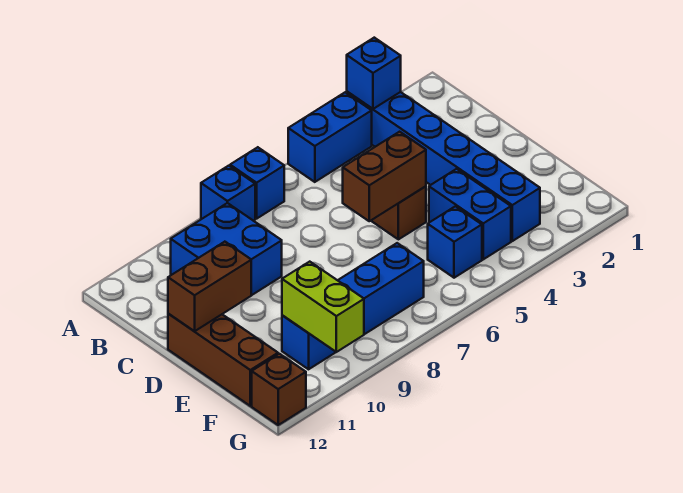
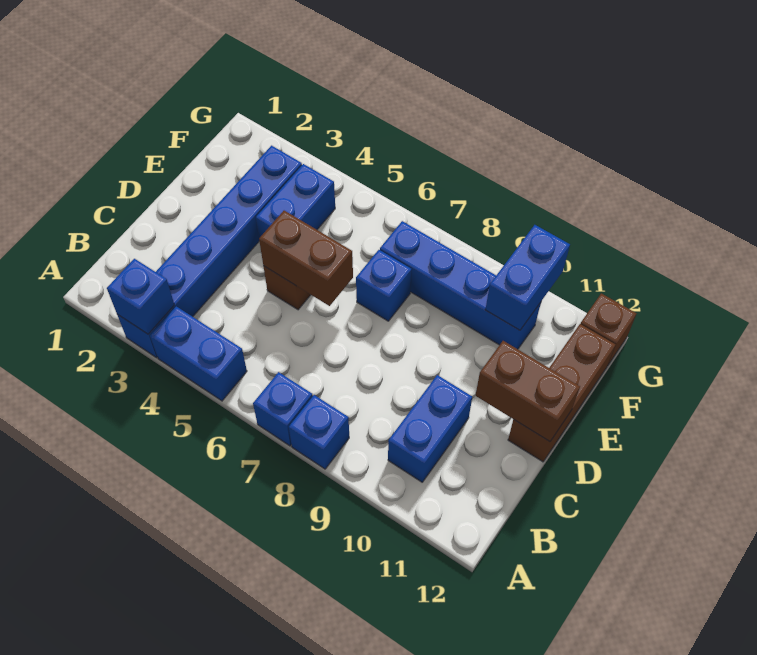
blue brick B9:C10 level 1 -> blue brick B10:C10 level 1
blue brick F5 level 1 -> blue brick E7 level 1
lime brick F10:G10 level 2 -> blue brick F10:G10 level 2

